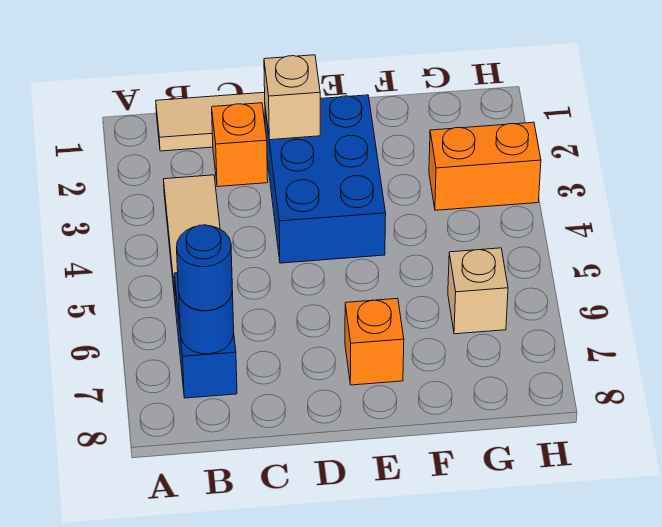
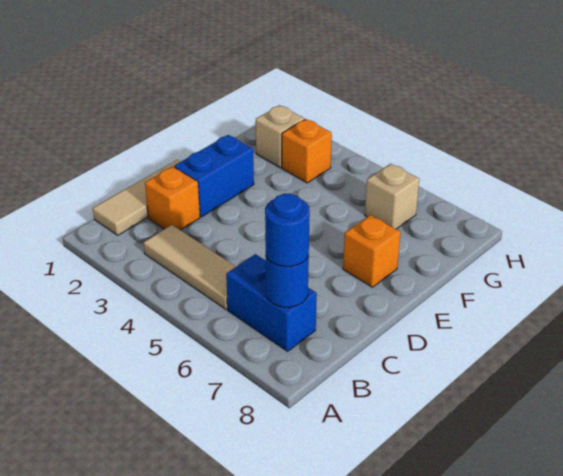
blue brick D2:E4 level 1 -> blue brick D2:E2 level 1
tan brick D2 level 2 -> tan brick G2 level 1
orange brick G3:H3 level 1 -> orange brick G3 level 1

